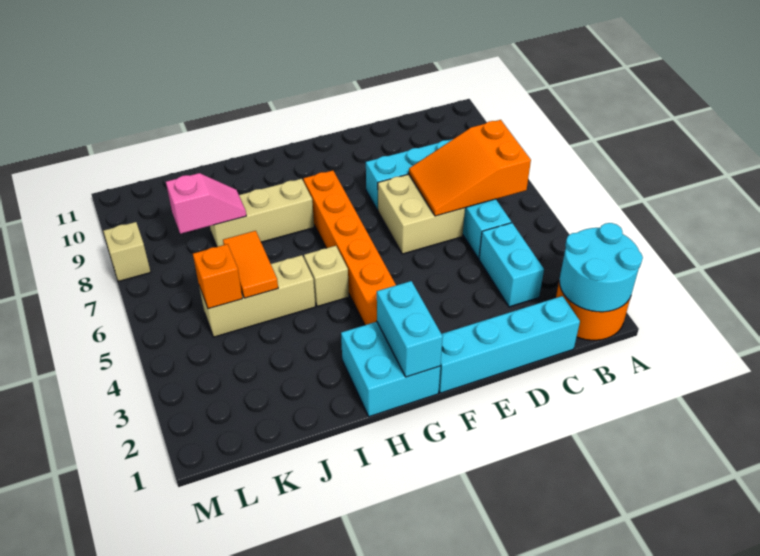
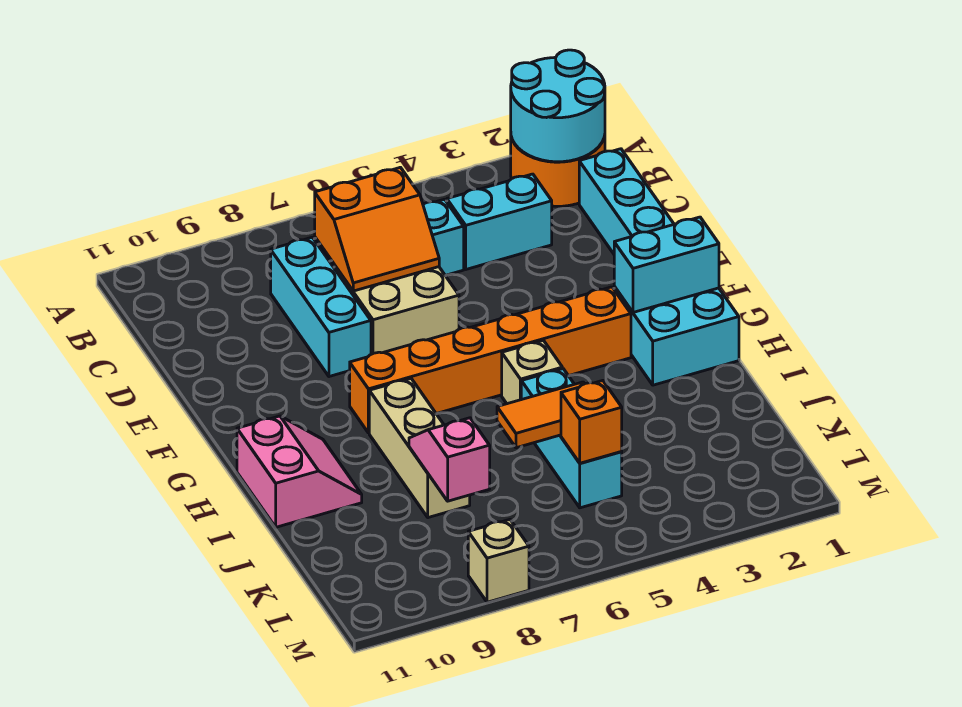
orange slope B6:D7 level 2 top B -> orange slope C6:D7 level 2 top C
none -> pink slope H10:I11 level 1 top 11
tan brick I5:K5 level 1 -> cyan brick I5:K5 level 1

